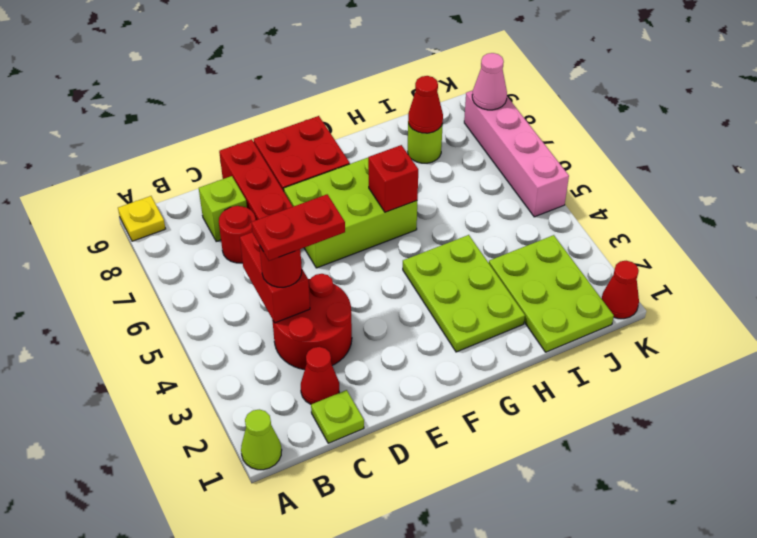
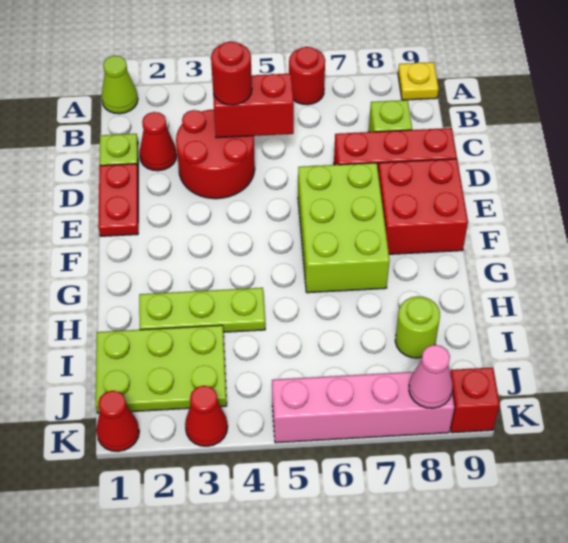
red plate C4:D4 level 4 -> red plate D1:E1 level 1
red round brick C7 level 1 -> red round brick A6 level 1
lime plate G2:H4 level 1 -> lime plate H2:H4 level 1
red brick G6 level 2 -> red brick K9 level 1
red cone I8 level 2 -> red cone K3 level 1

